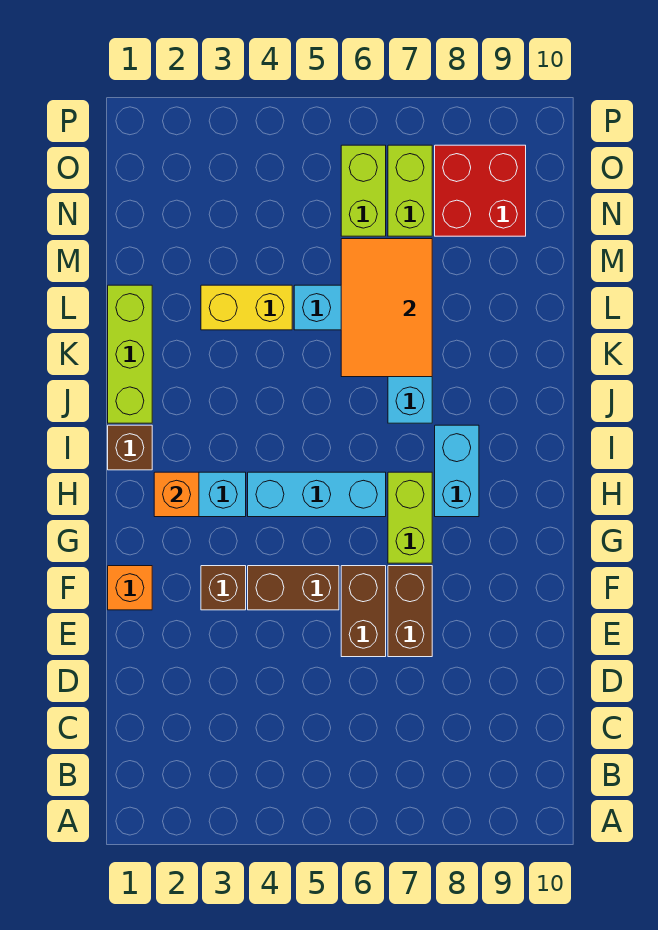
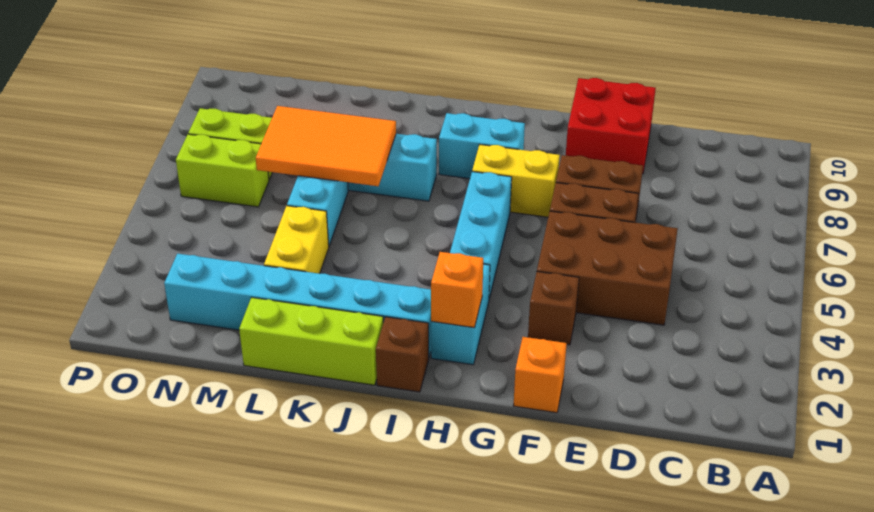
brown brick F4:F5 level 1 -> brown brick D4:F5 level 1
lime brick G7:H7 level 1 -> yellow brick G7:H7 level 1
none -> cyan brick I2:N2 level 1
red brick N8:O9 level 1 -> red brick E9:F10 level 1

